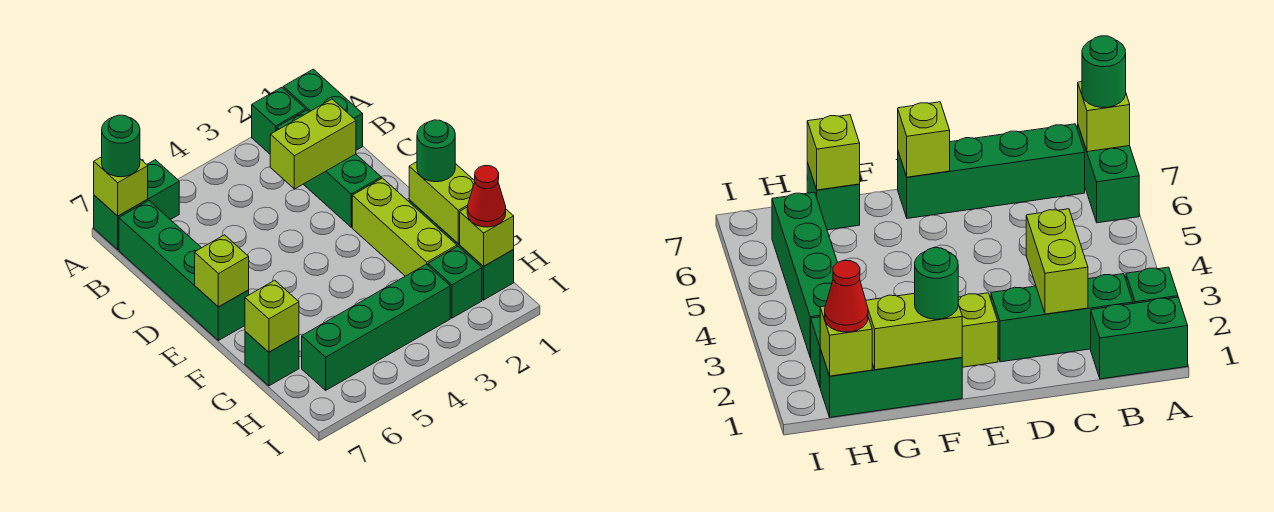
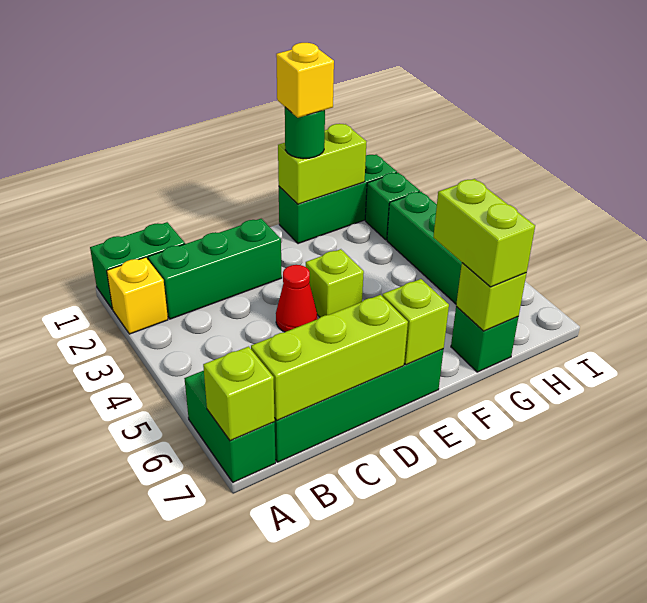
green brick A2 level 1 -> yellow brick A2 level 1
green round brick A7 level 3 -> none
lime brick C2:C3 level 2 -> lime brick G6:G7 level 3
lime brick E2:G2 level 1 -> lime brick B7:D7 level 2
none -> yellow brick F1 level 4
lime brick H1 level 2 -> lime brick E4 level 1
red cone H1 level 3 -> red cone D4 level 1

